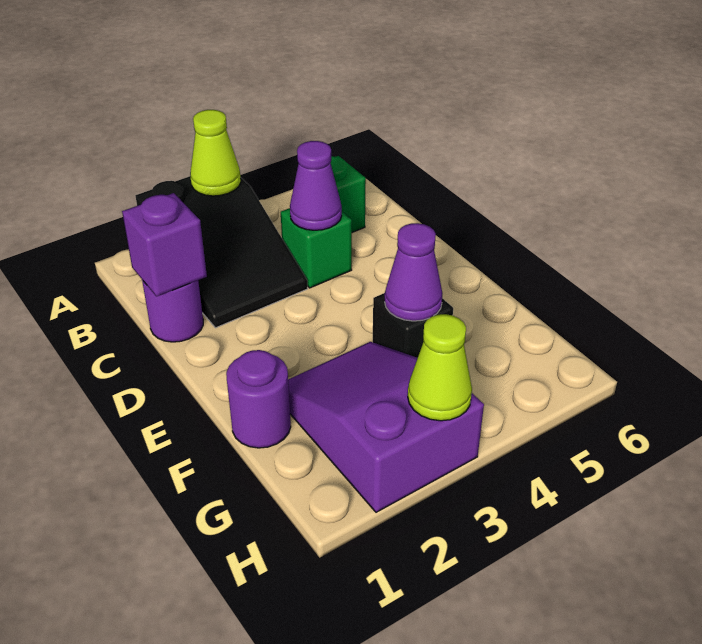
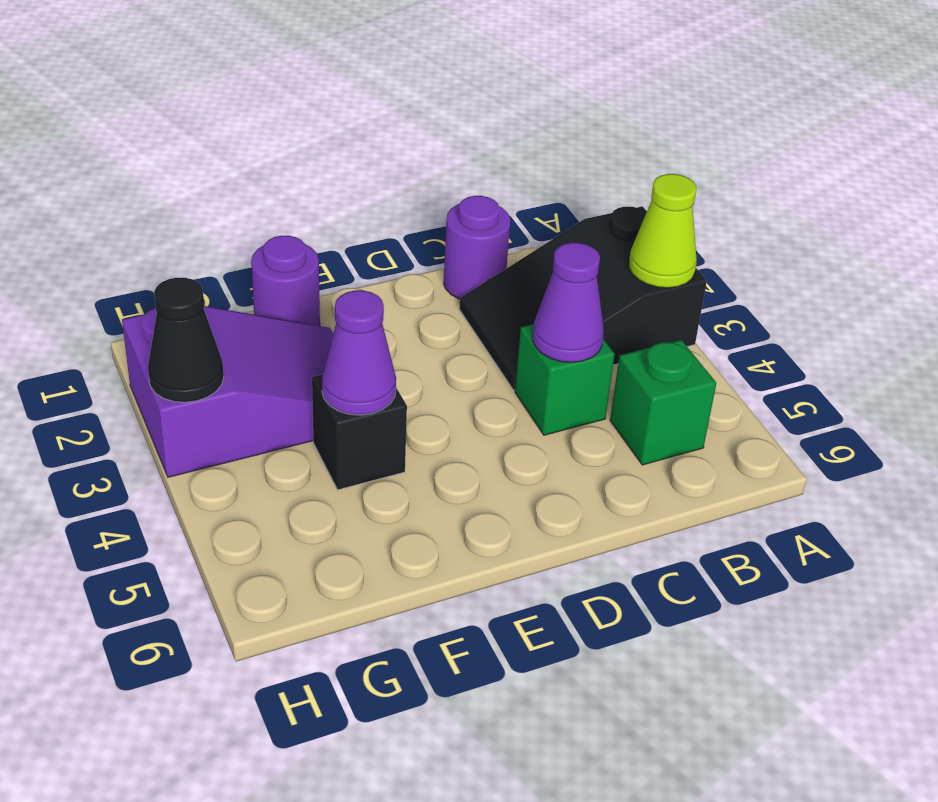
purple brick C1 level 2 -> none
lime cone H3 level 2 -> black cone H3 level 2

